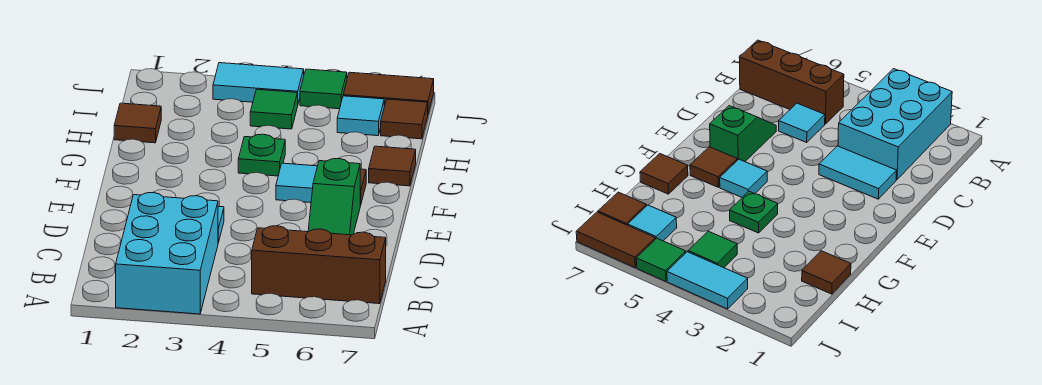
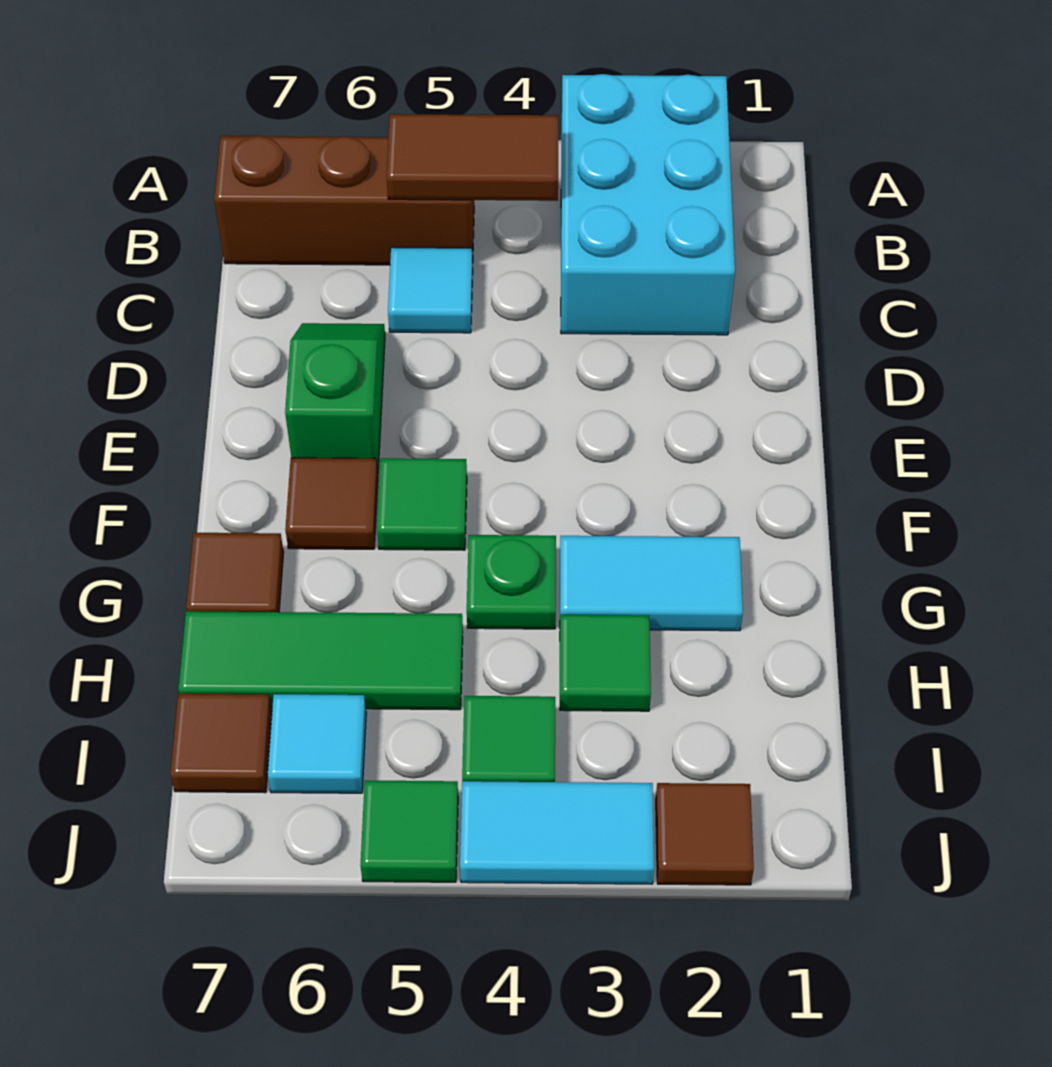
cyan tile D2:D3 level 1 -> cyan tile G2:G3 level 1
cyan tile F5 level 1 -> green tile F5 level 1
brown tile H1 level 1 -> brown tile J2 level 1
none -> green tile H3 level 1
none -> green tile H5:H7 level 1
brown tile J6:J7 level 1 -> brown tile B4:B5 level 2

